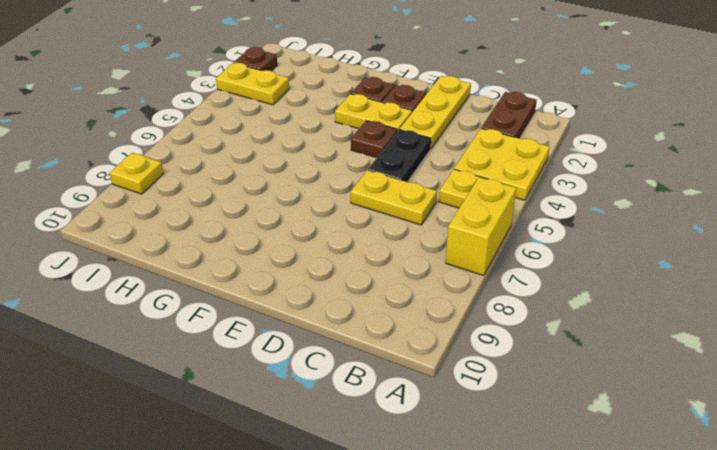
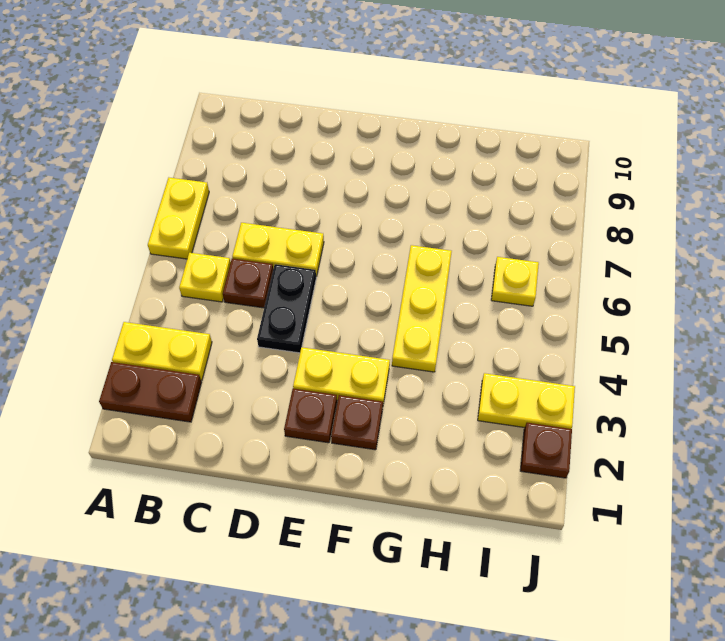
yellow plate A3:B4 level 1 -> yellow plate A3:B3 level 1
yellow brick A6:A7 level 1 -> yellow plate A6:A7 level 1
brown plate B1:B2 level 1 -> brown plate A2:B2 level 1
yellow plate D1:D3 level 1 -> yellow plate G4:G6 level 1
brown plate E4 level 1 -> brown plate C5 level 1
yellow plate J8 level 1 -> yellow plate I6 level 1

